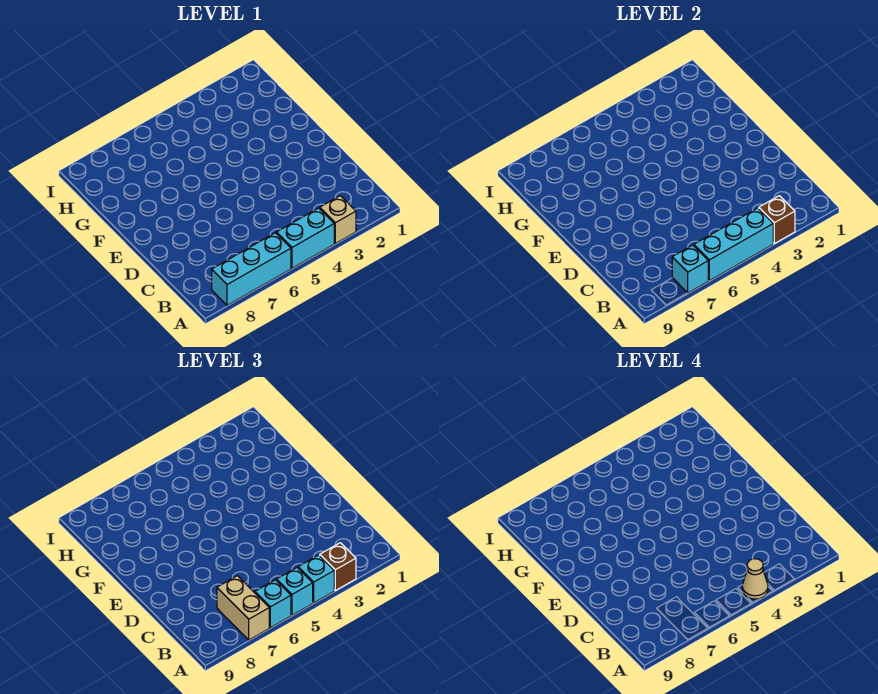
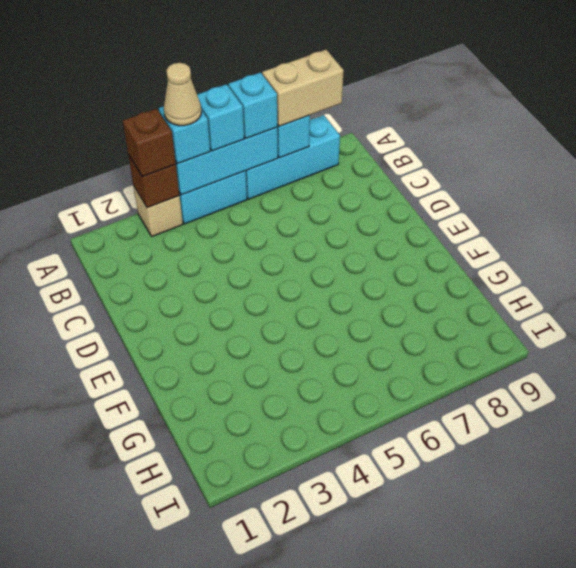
tan brick A7:B7 level 3 -> tan brick A7:A8 level 3

